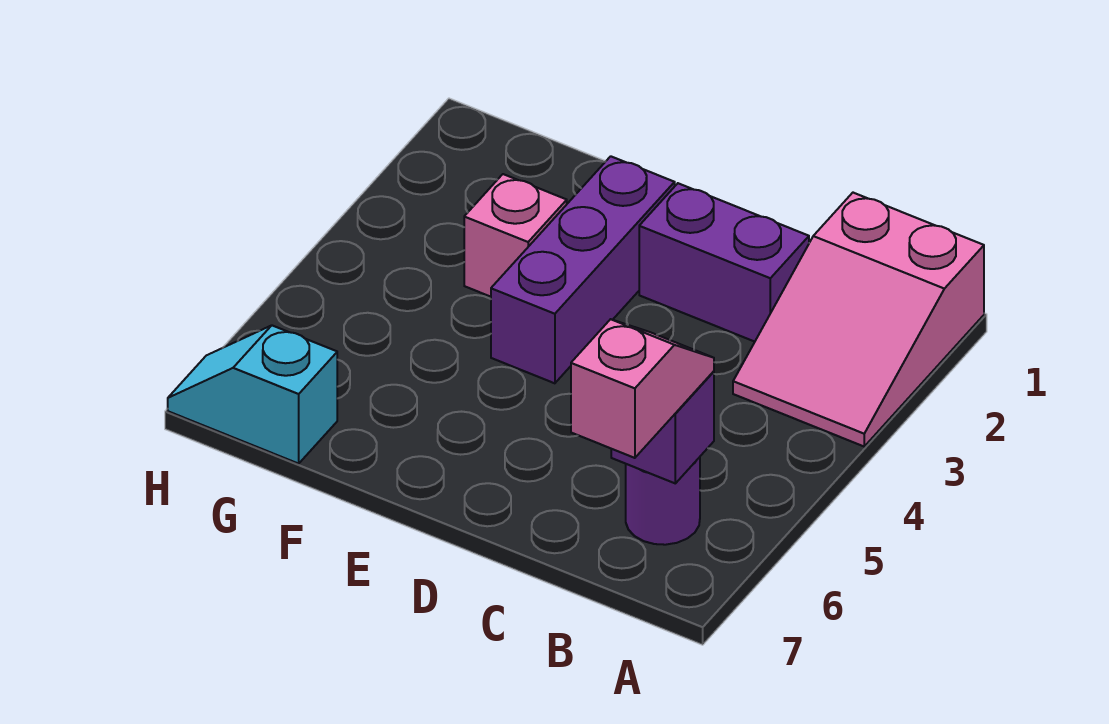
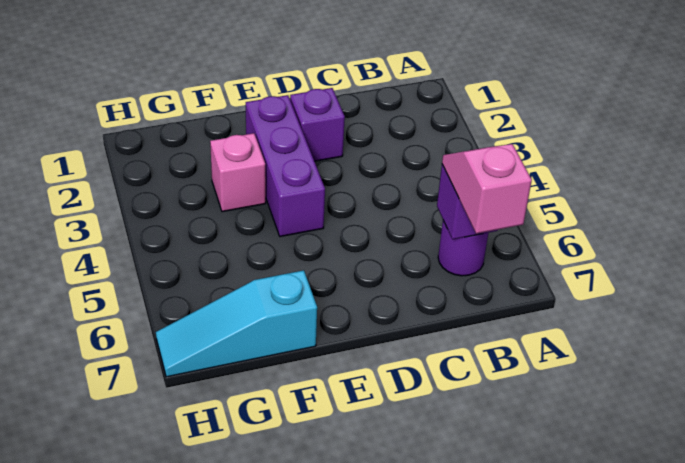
pink slope A1:B3 level 1 top 1 -> none
purple brick C2:D2 level 1 -> purple brick D2 level 1
cyan slope G7:H7 level 1 top G -> cyan slope F7:H7 level 1 top F

